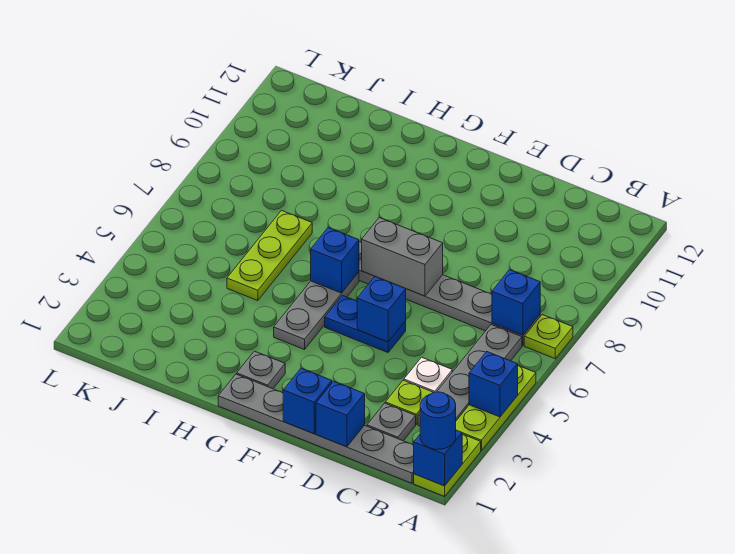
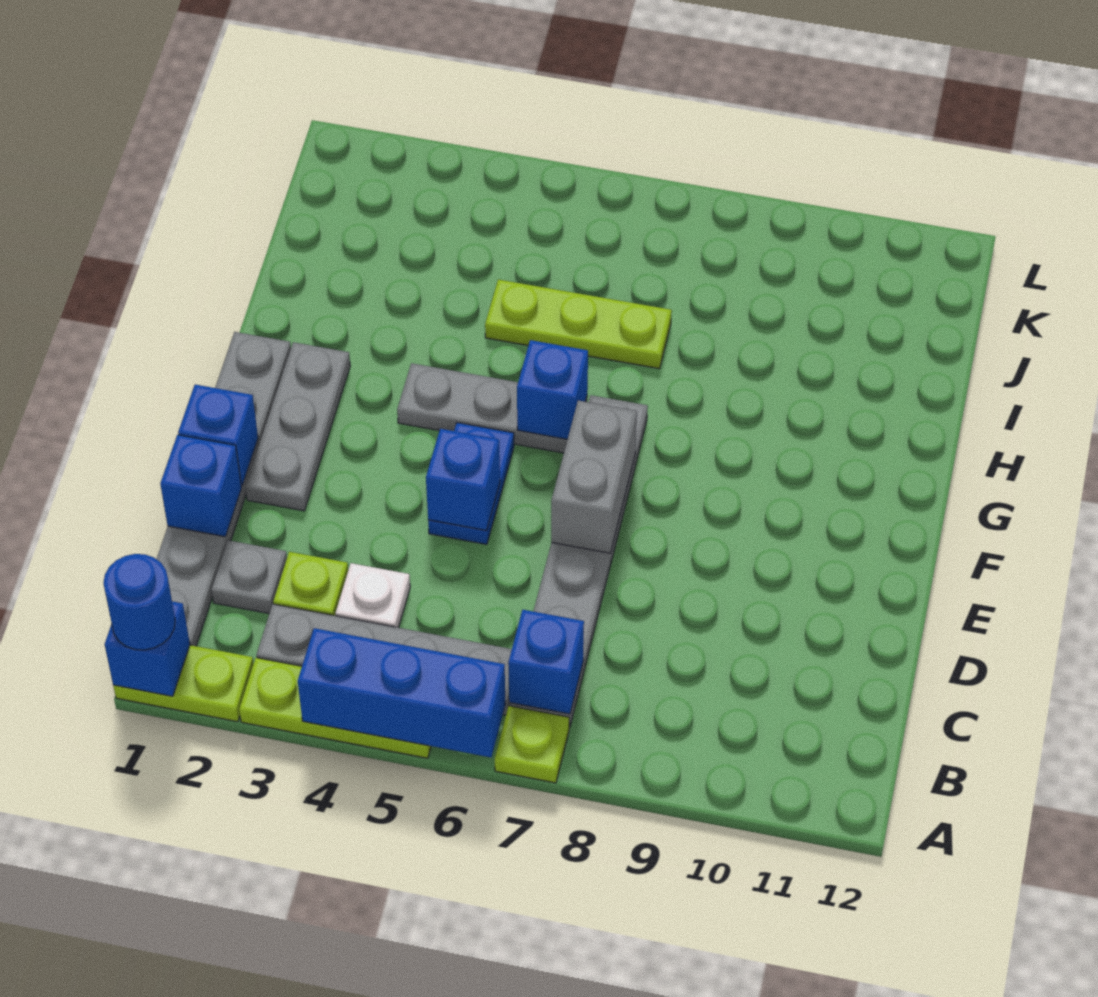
blue brick A4 level 2 -> blue brick A4:A6 level 2
grey plate G2 level 1 -> grey plate E2:G2 level 1

